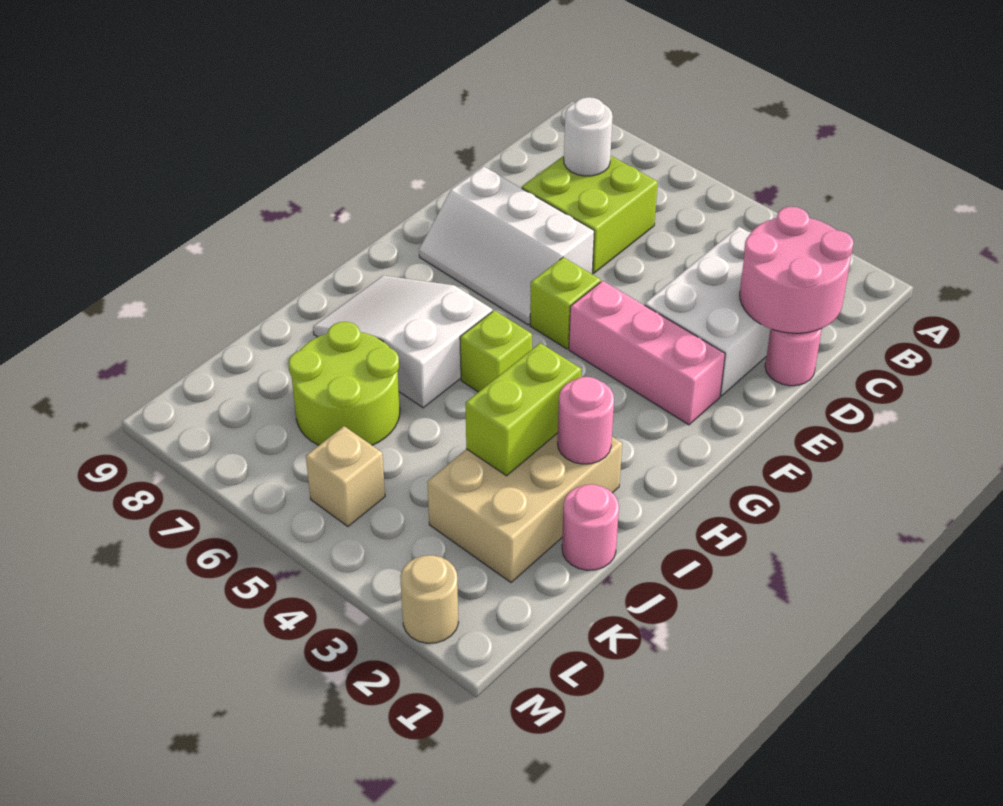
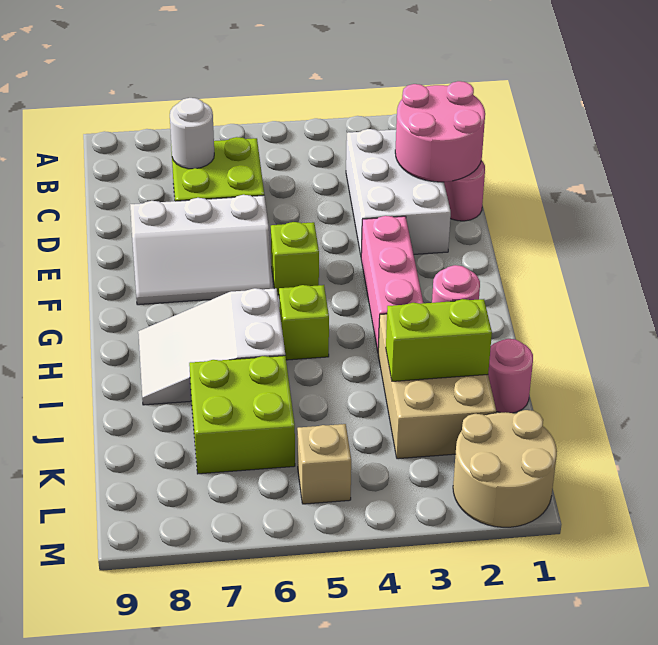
pink brick F2:F4 level 1 -> pink brick F3:H3 level 1
lime brick I3:J3 level 2 -> lime brick J2:J3 level 2
lime round brick J6:K7 level 1 -> lime brick J6:K7 level 1
tan round brick M2 level 1 -> tan round brick L1:M2 level 1

